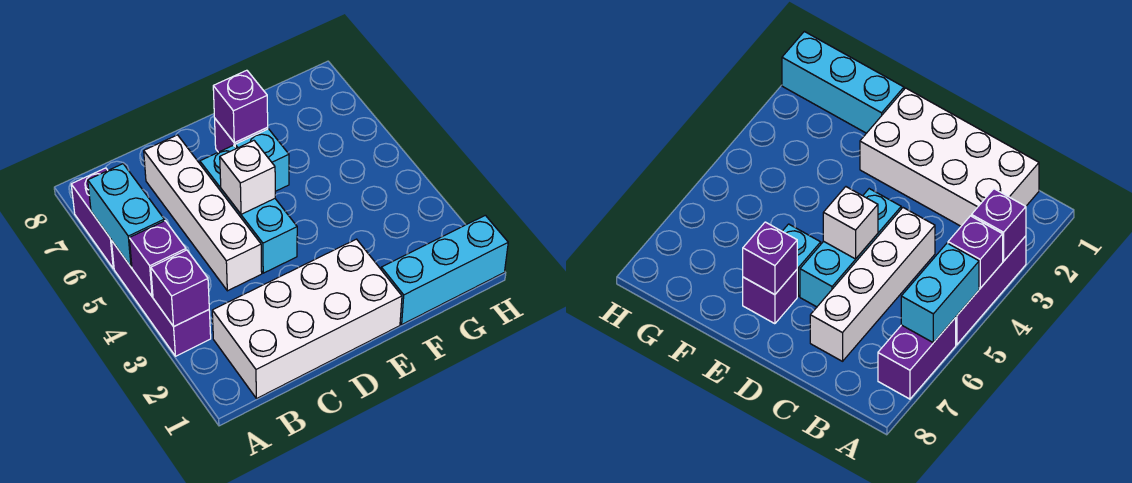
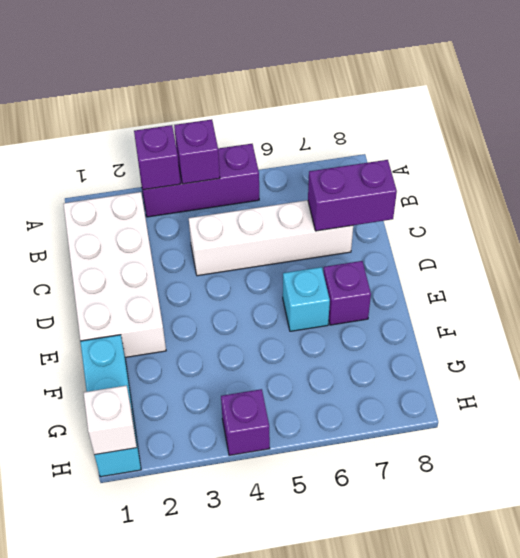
cyan brick A5:A6 level 2 -> none
purple brick A6:A7 level 1 -> purple brick C7:C8 level 2
cyan brick D4:D6 level 1 -> none
white brick D5 level 2 -> white brick H1 level 2
purple brick E7 level 2 -> purple brick H4 level 1

